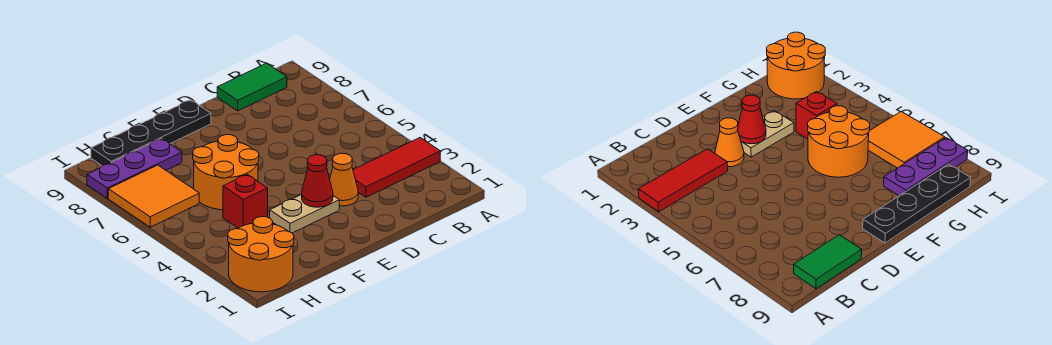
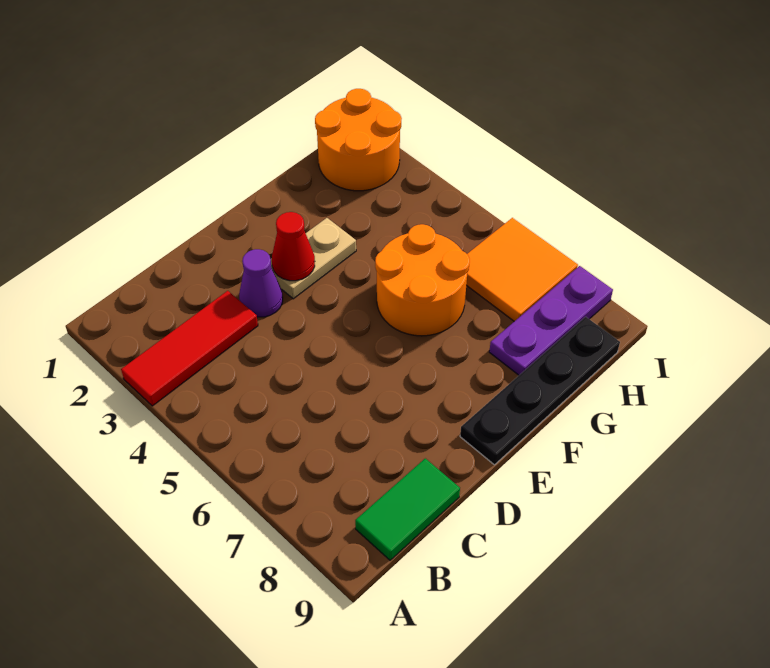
orange cone D3 level 1 -> purple cone D3 level 1
red brick G4 level 1 -> none

